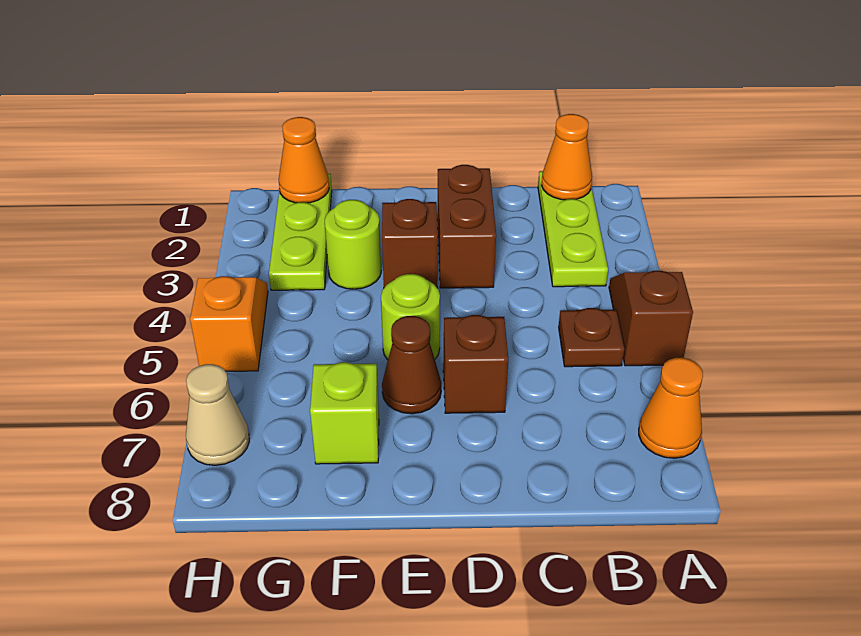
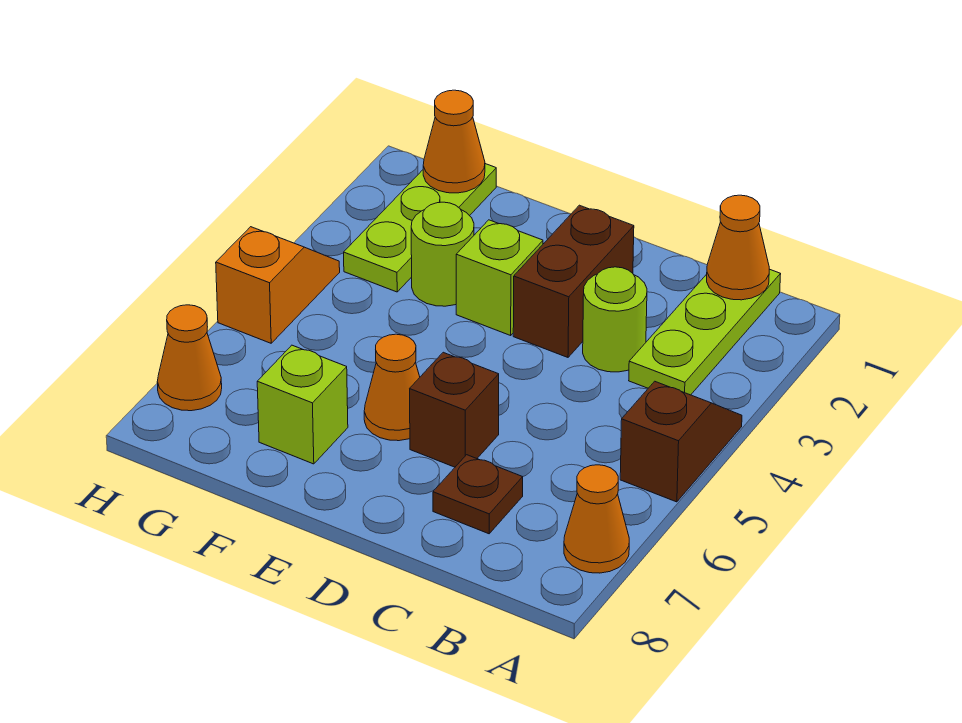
brown plate B5 level 1 -> brown plate C7 level 1
brown brick E3 level 1 -> lime brick E3 level 1
lime round brick E5 level 1 -> lime round brick C3 level 1
brown cone E6 level 1 -> orange cone E6 level 1
tan cone H7 level 1 -> orange cone H7 level 1

